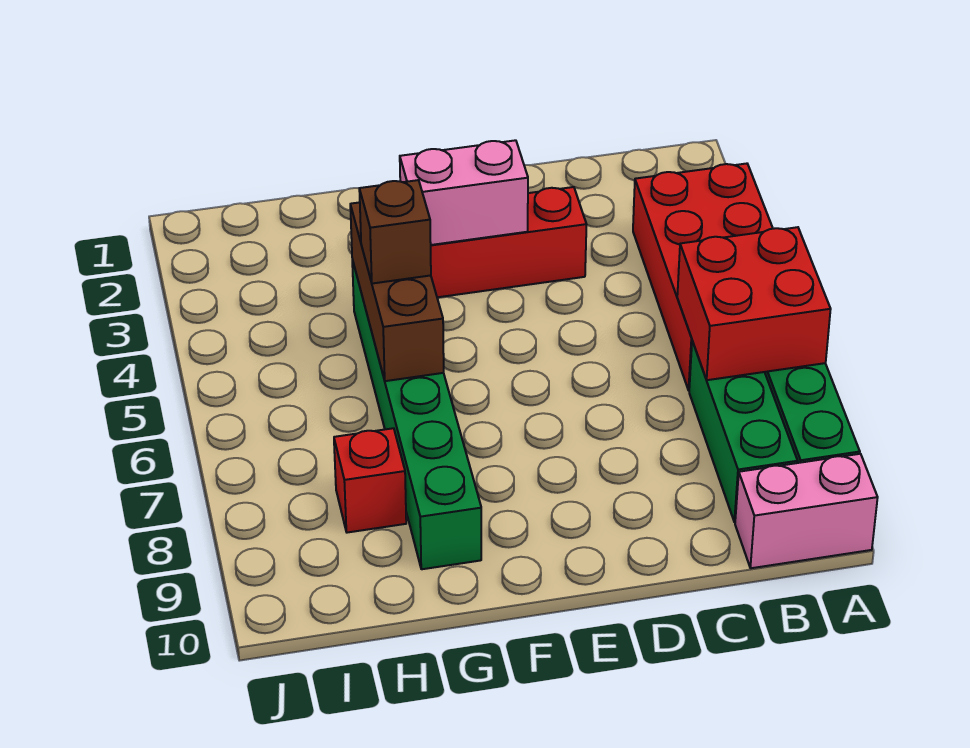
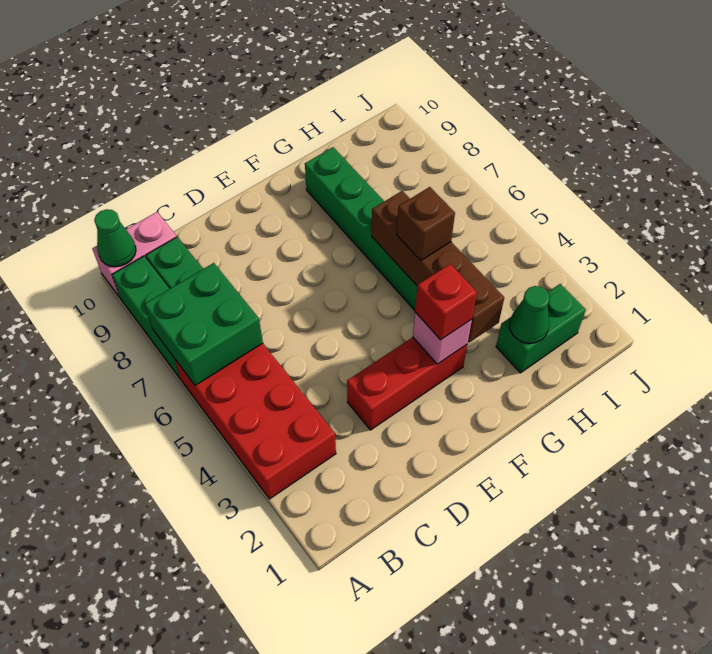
red brick A6:B7 level 2 -> green brick A6:B7 level 2
none -> green cone A10 level 2
pink brick E3:F3 level 2 -> pink brick F3 level 2
brown brick G4:G6 level 2 -> brown brick G3:G6 level 2
none -> green brick H2:I2 level 1
none -> green cone H2 level 2
red brick H8 level 1 -> red brick F3 level 3

